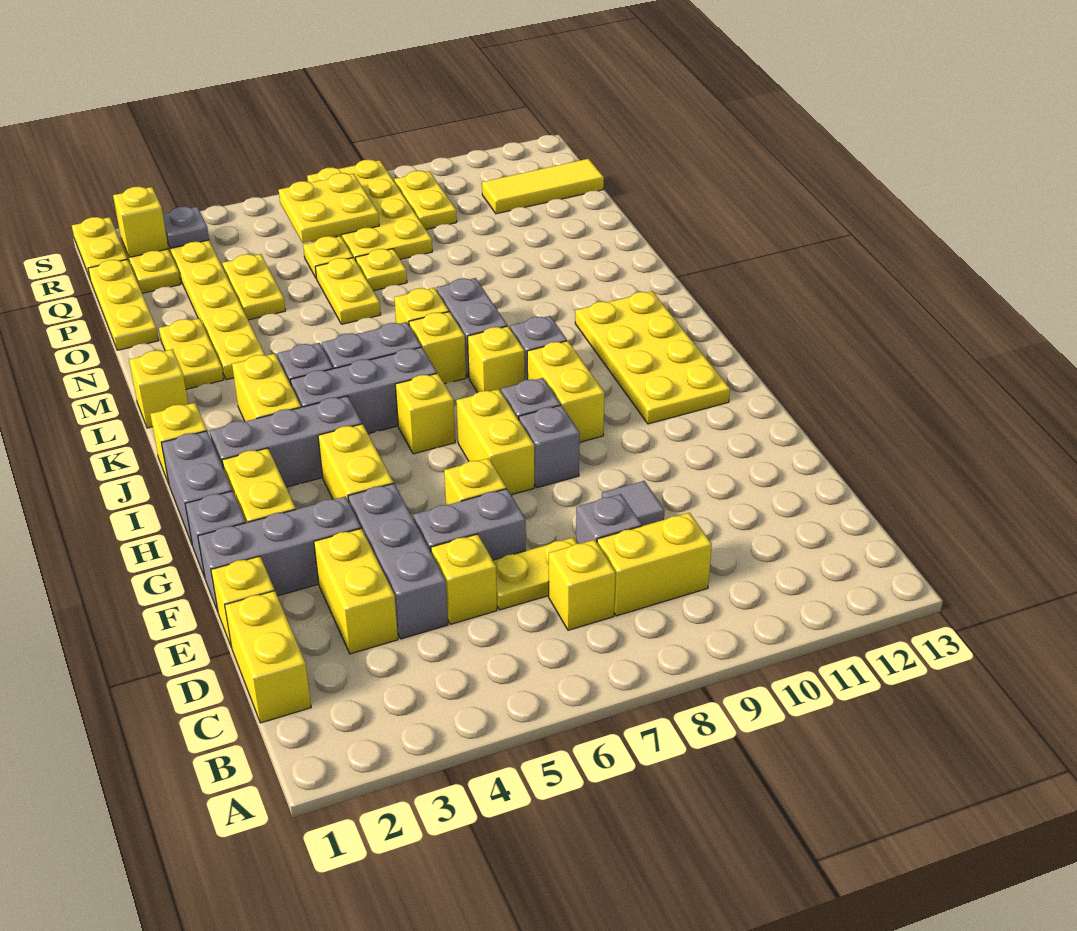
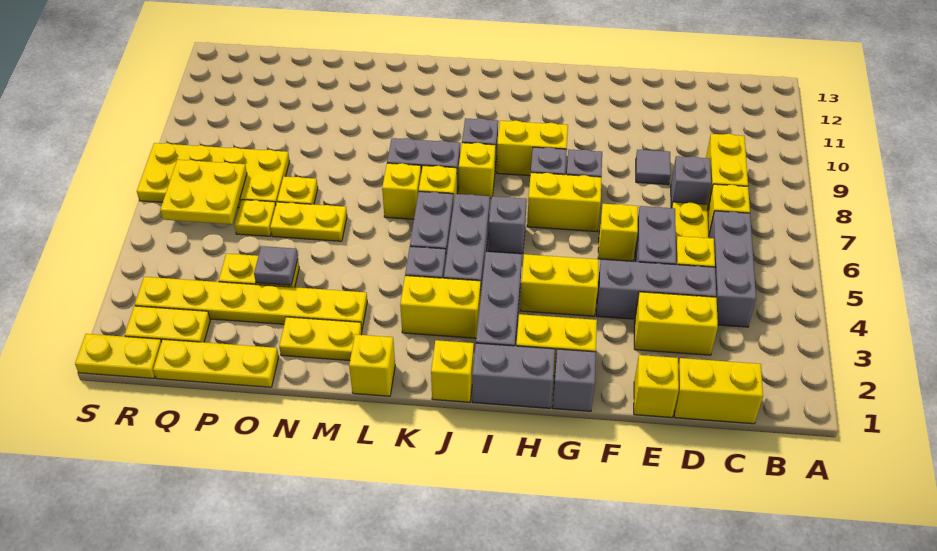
grey brick F1:F3 level 1 -> grey brick C4:C6 level 1
yellow plate H11:K12 level 1 -> none
yellow brick I6 level 1 -> grey brick I6 level 1
yellow plate Q9:R9 level 1 -> none
yellow tile Q11:Q13 level 1 -> none
yellow brick R2 level 2 -> none
grey plate R3 level 2 -> grey plate O4 level 2

